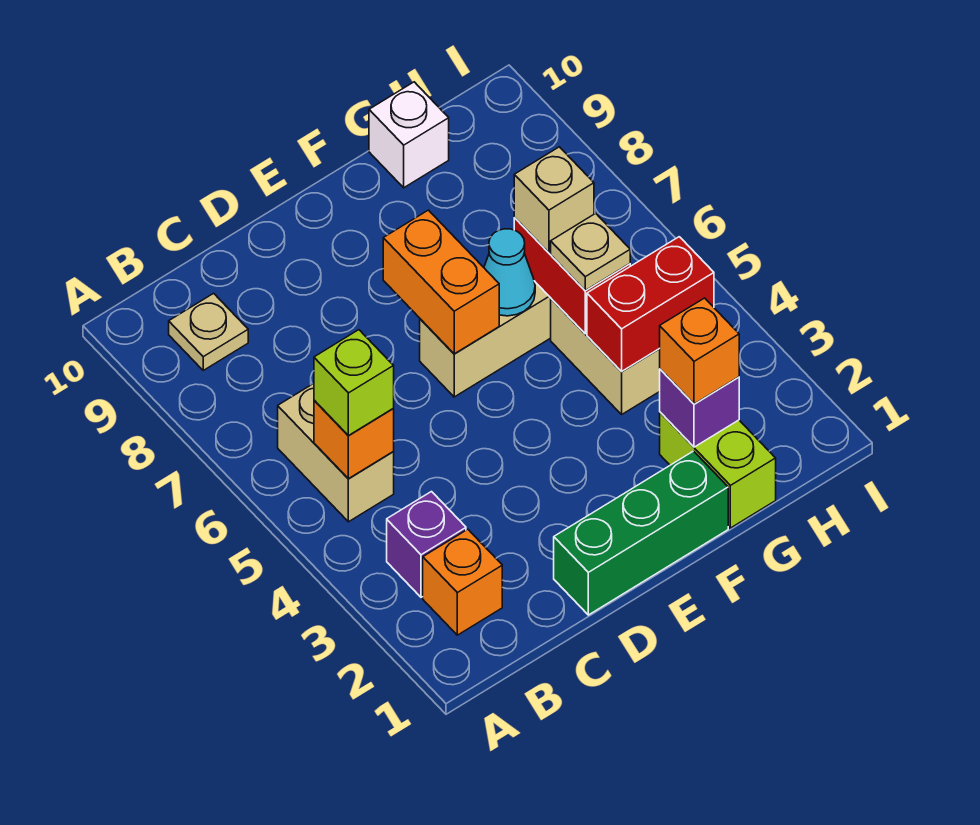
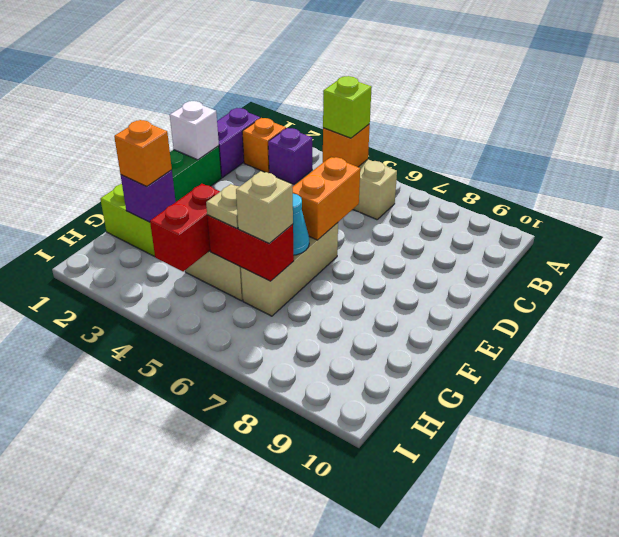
none -> purple brick B1:C1 level 1
tan plate B9 level 1 -> none
orange brick E6:E7 level 2 -> orange brick D6:E6 level 2
white brick G10 level 1 -> white brick D1 level 2

